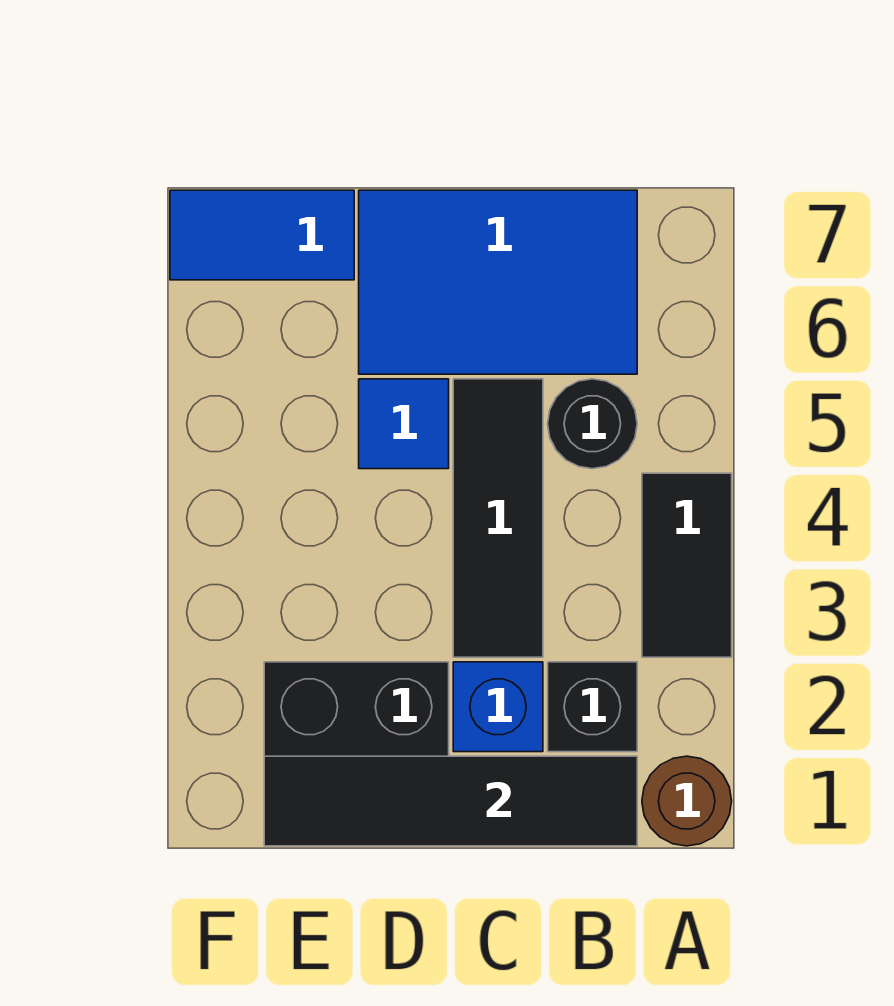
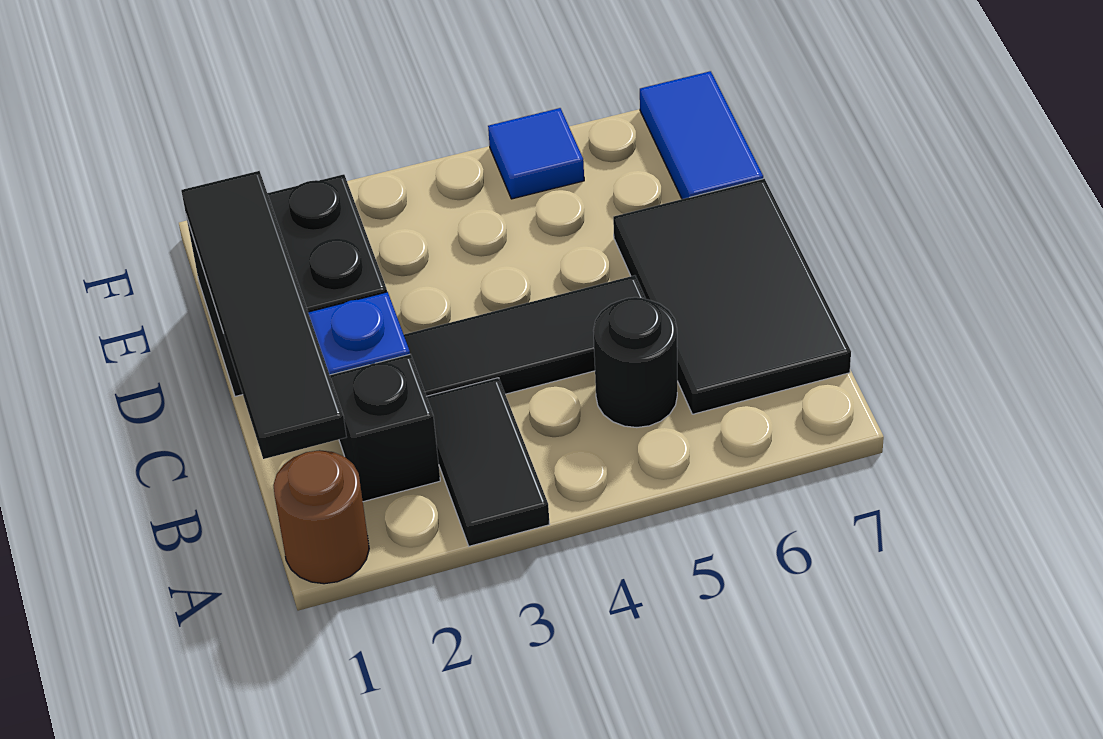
black tile A3:A4 level 1 -> black tile A3:B3 level 1
blue tile B6:D7 level 1 -> black tile B6:D7 level 1
blue tile D5 level 1 -> blue tile F5 level 1

